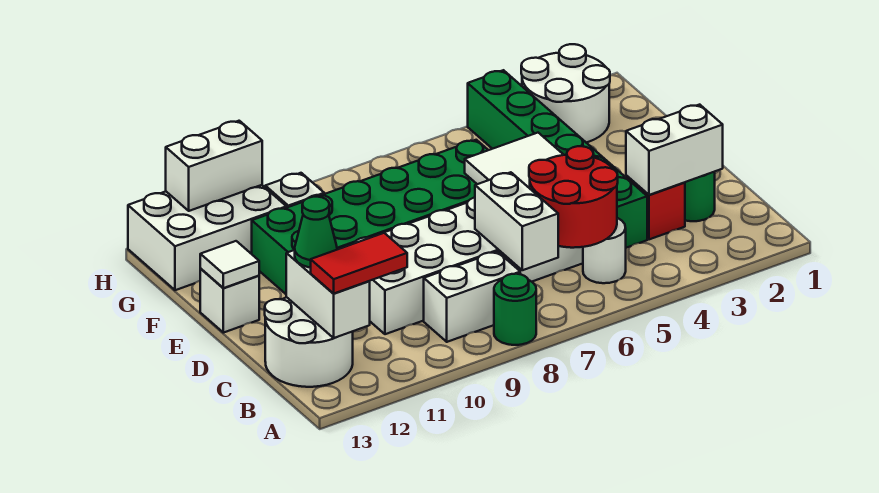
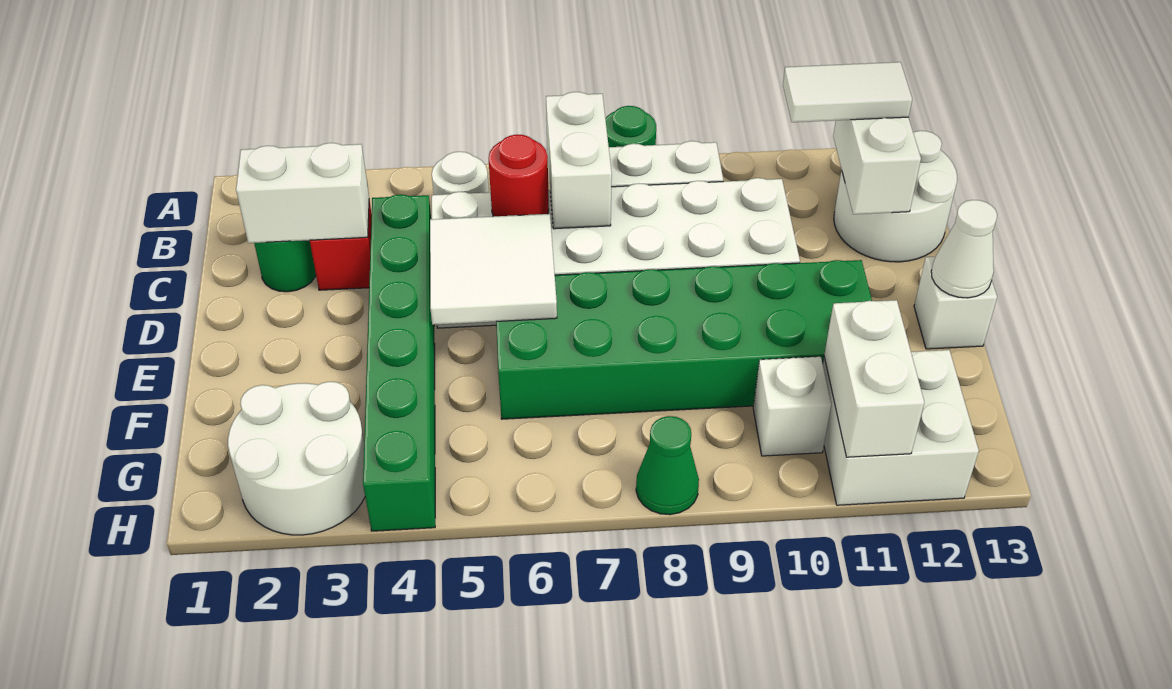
red round brick B5:C6 level 2 -> red round brick C6 level 2
red tile B11:B12 level 3 -> white tile B11:B12 level 3
green cone C12 level 3 -> green cone H8 level 1
white tile E13 level 2 -> white cone E13 level 2
white brick G11:H13 level 1 -> white brick G11:H12 level 1
white brick H11:H12 level 2 -> white brick G11:H11 level 2

